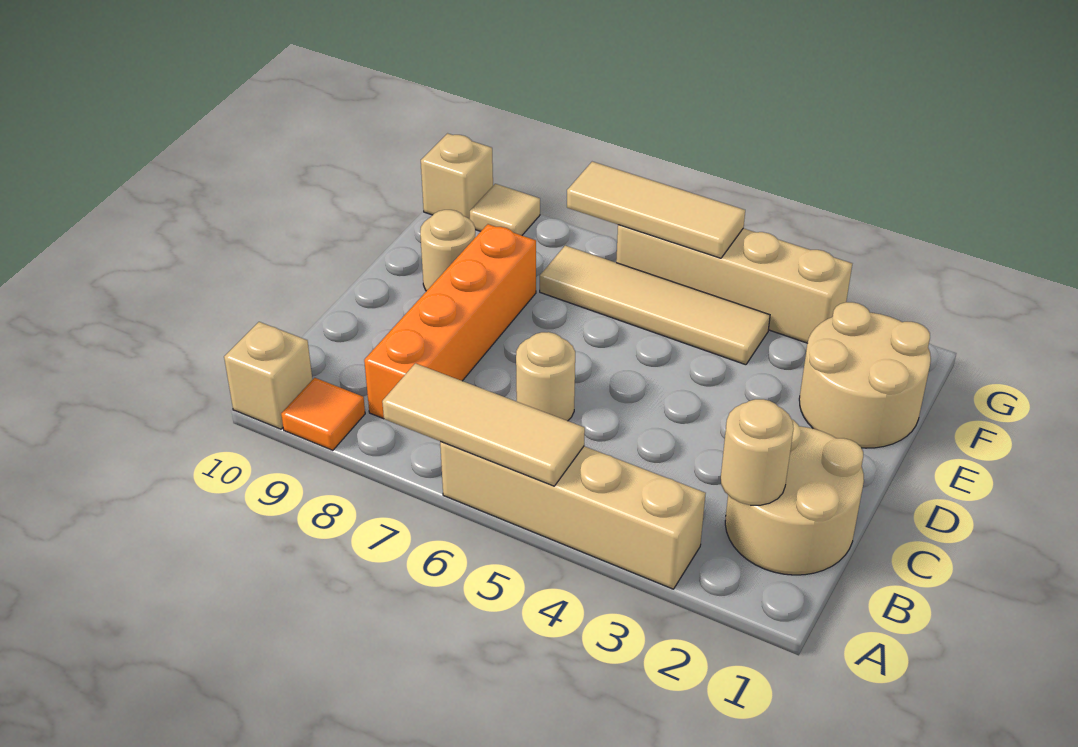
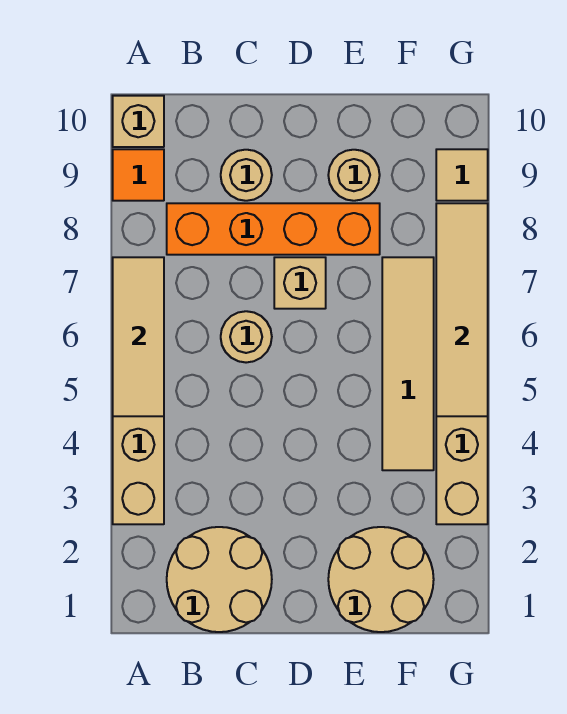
tan round brick B2 level 2 -> tan round brick C9 level 1
tan tile G5:G7 level 2 -> tan tile G5:G8 level 2
tan brick G10 level 1 -> tan brick D7 level 1

